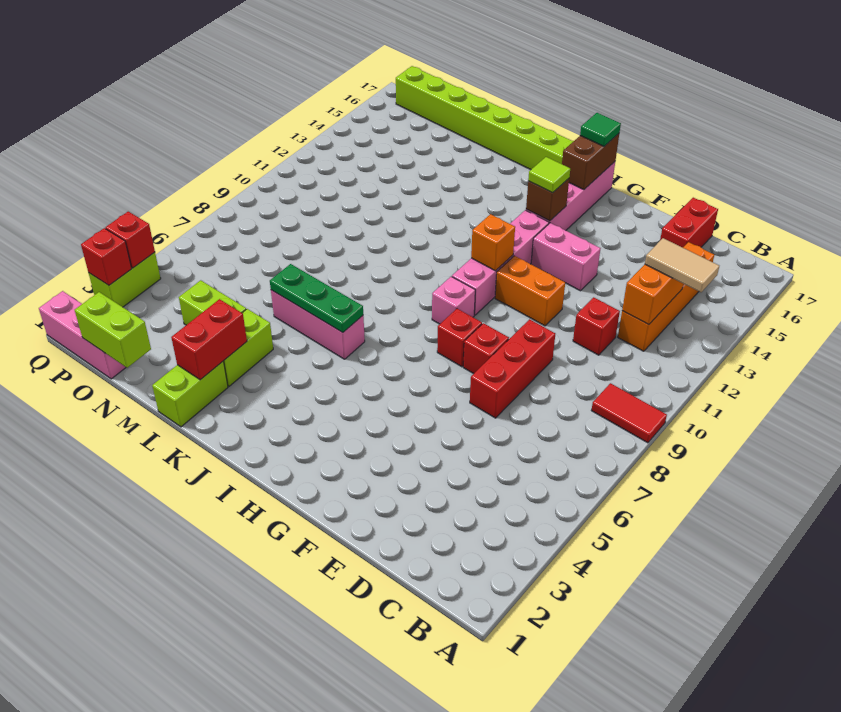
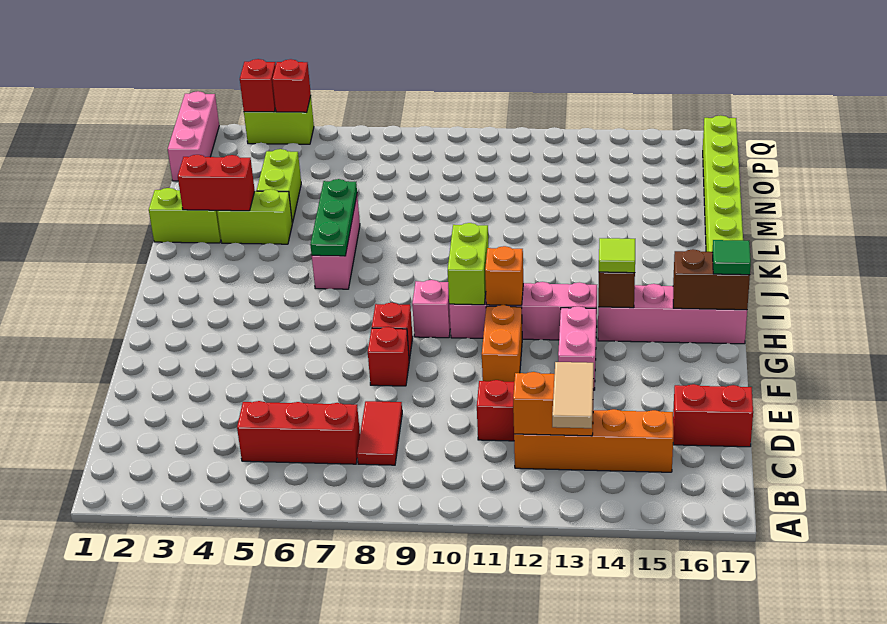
red tile A9:B9 level 1 -> red tile C8:D8 level 1
red brick E7:E9 level 1 -> red brick C5:C7 level 1
lime brick N1:O1 level 2 -> lime brick H10:I10 level 2

